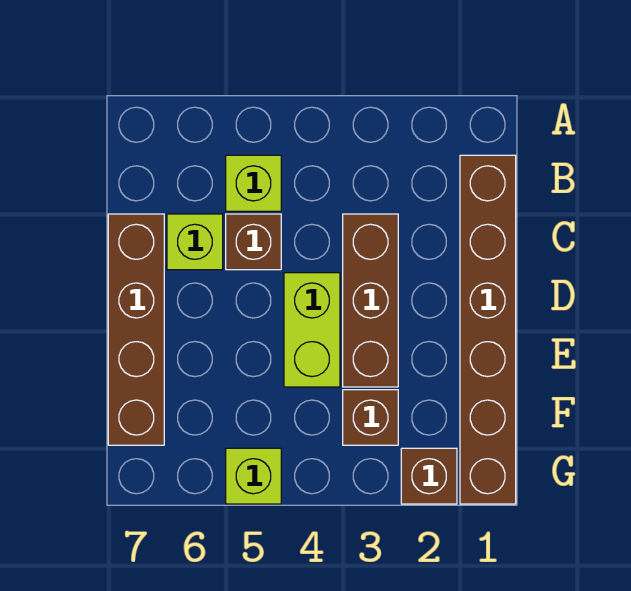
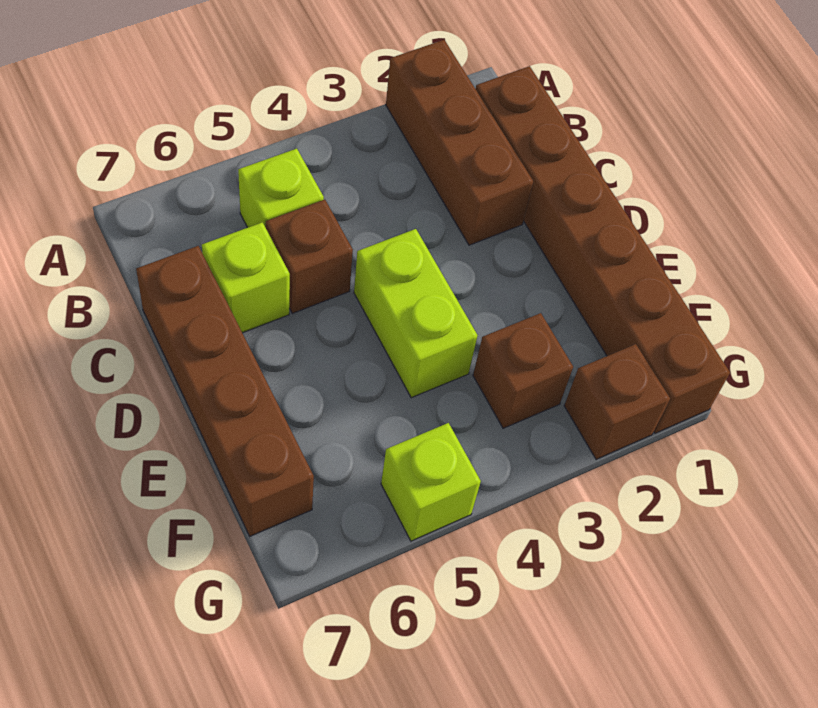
brown brick C3:E3 level 1 -> brown brick A2:C2 level 1

